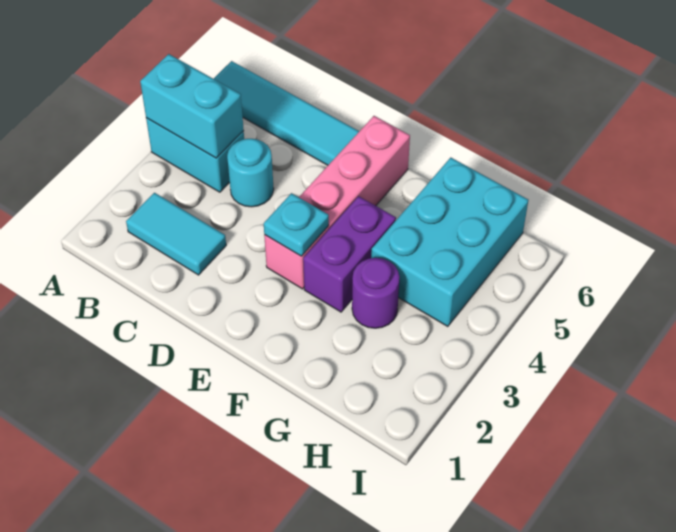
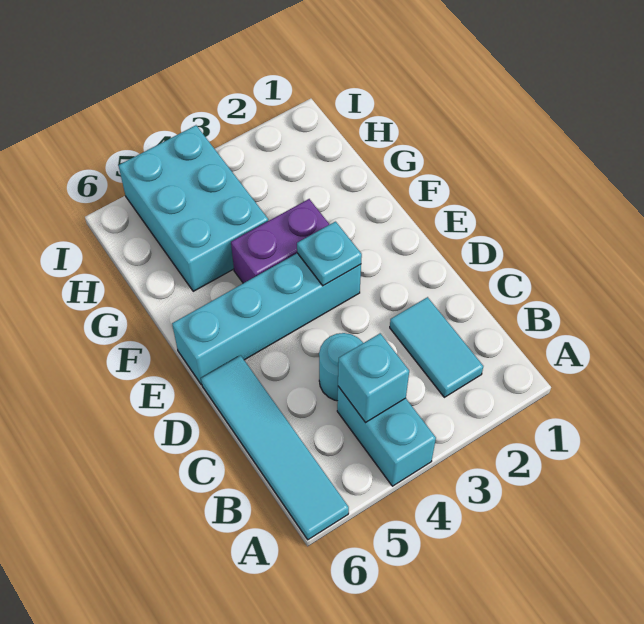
cyan brick A4:B4 level 2 -> cyan brick B4 level 2
pink brick E3:E6 level 1 -> cyan brick E3:E6 level 1
purple round brick G3 level 1 -> none
cyan brick G4:H6 level 1 -> cyan brick G4:I5 level 1

